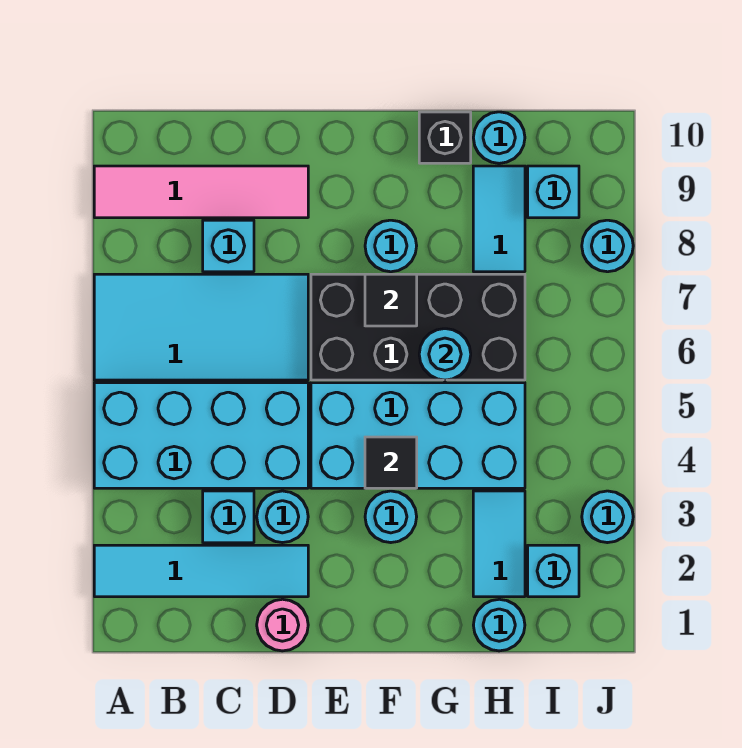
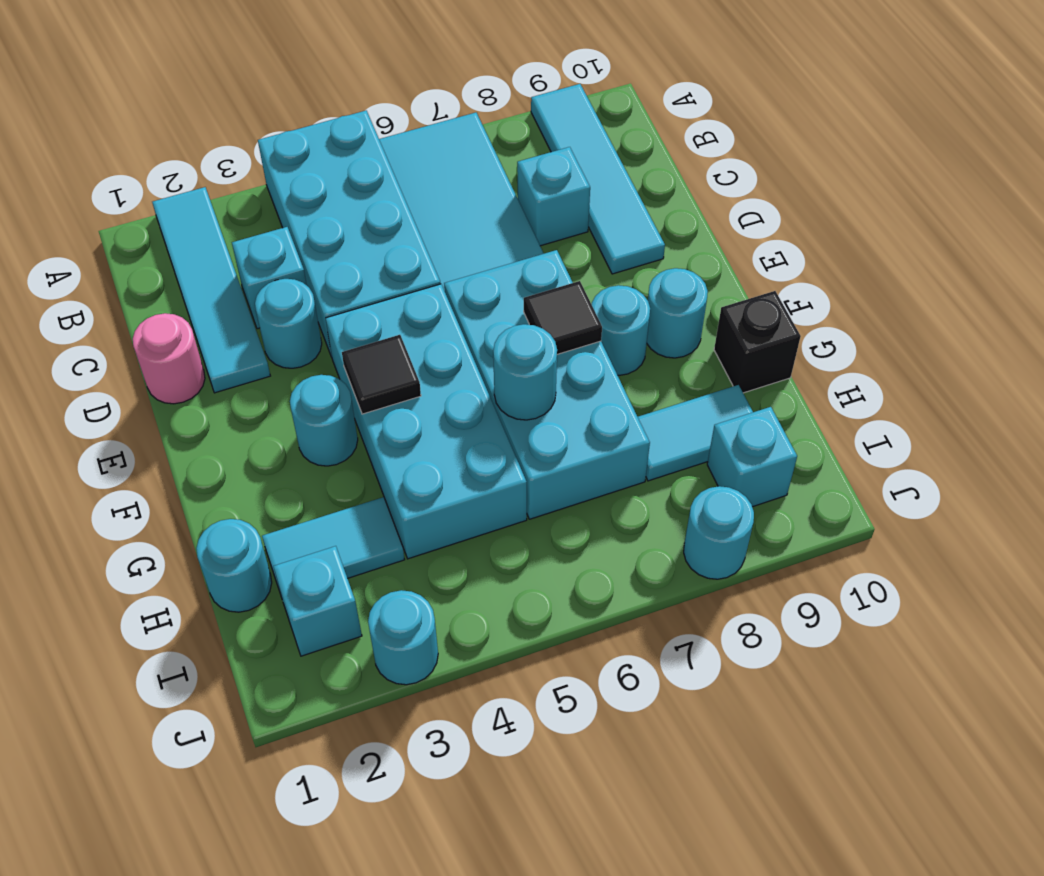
pink tile A9:D9 level 1 -> cyan tile A9:D9 level 1
black brick E6:H7 level 1 -> cyan brick E6:H7 level 1
cyan round brick H10 level 1 -> cyan round brick F9 level 1

